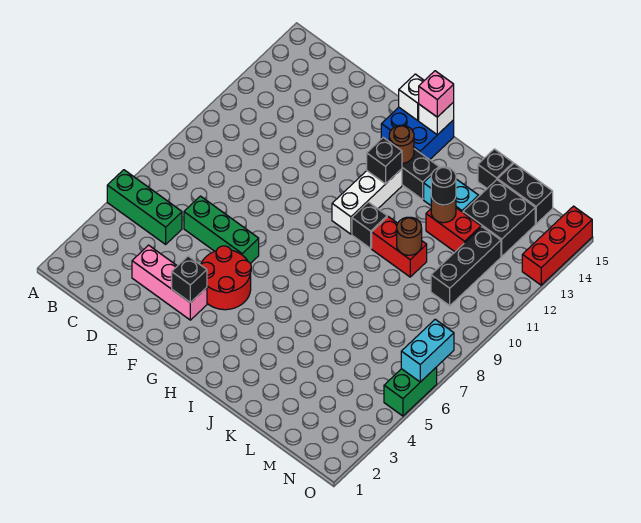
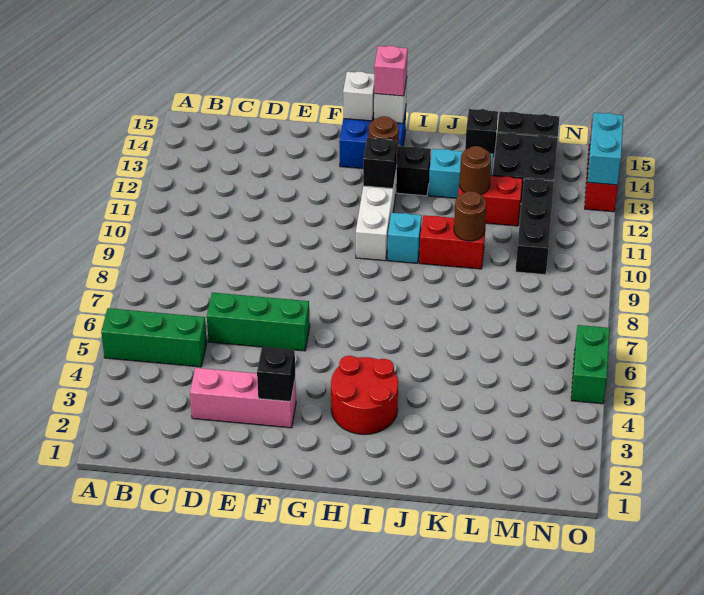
red round brick F4:G5 level 1 -> red round brick H3:I4 level 1
black brick I10 level 1 -> cyan brick I10 level 1
black round brick K12 level 3 -> none
cyan brick O6:O7 level 2 -> cyan brick O13:O14 level 2

